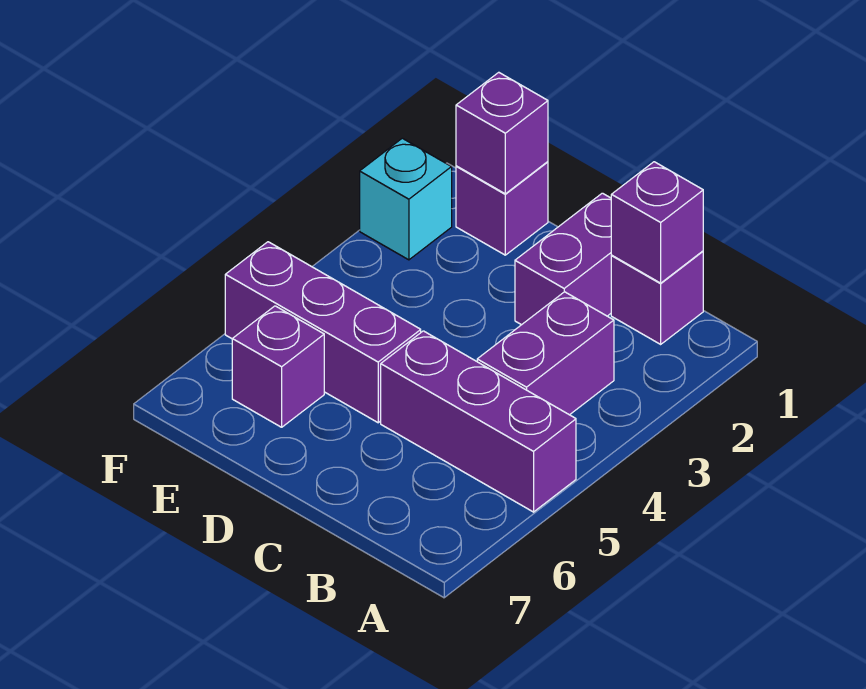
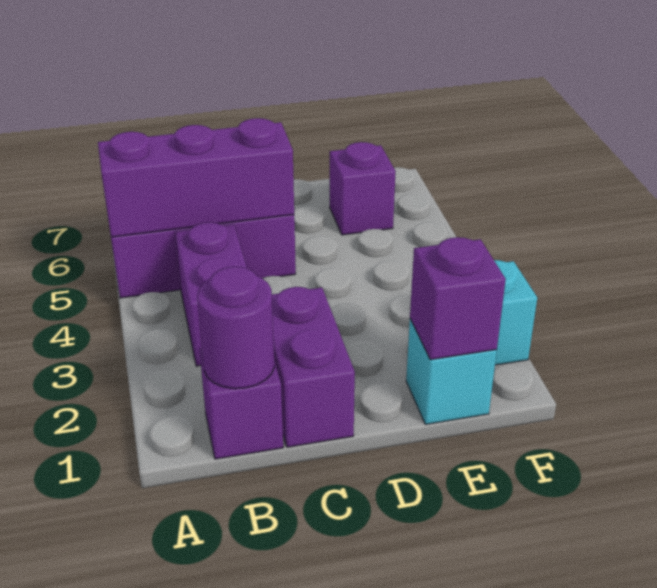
purple brick B1 level 2 -> purple round brick B1 level 2
purple brick D5:F5 level 1 -> purple brick A5:C5 level 2
purple brick E1 level 1 -> cyan brick E1 level 1

